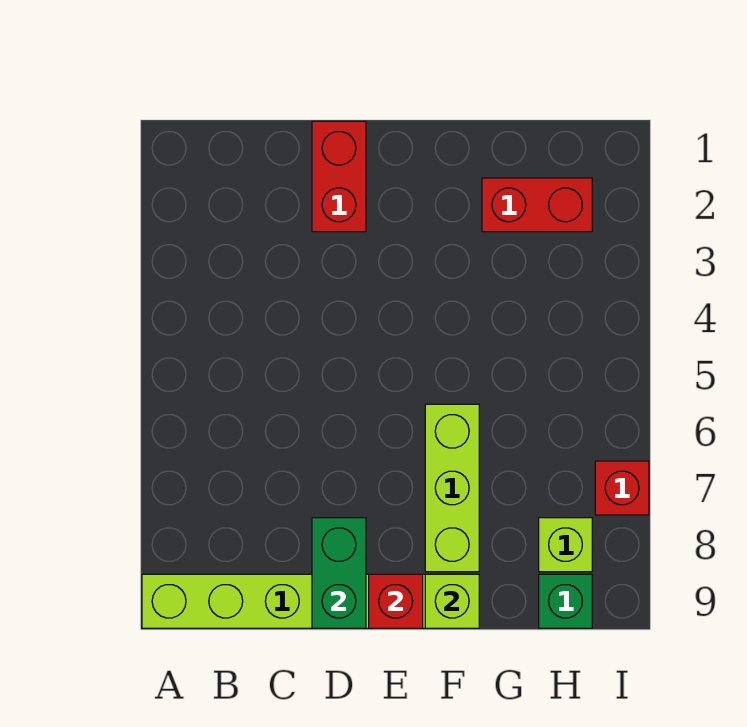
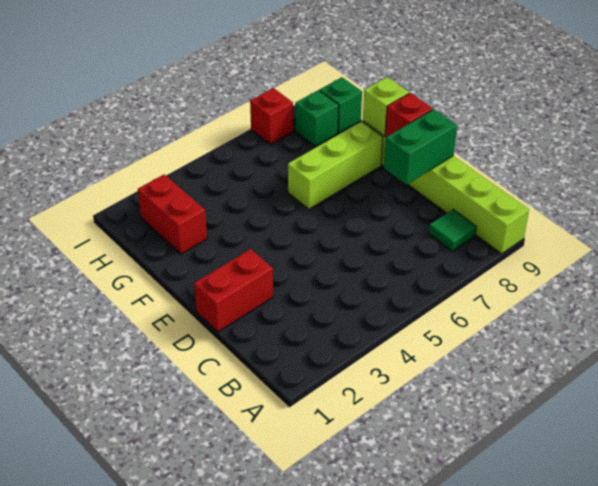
none -> green tile B8 level 1
lime brick H8 level 1 -> green brick H8 level 1

